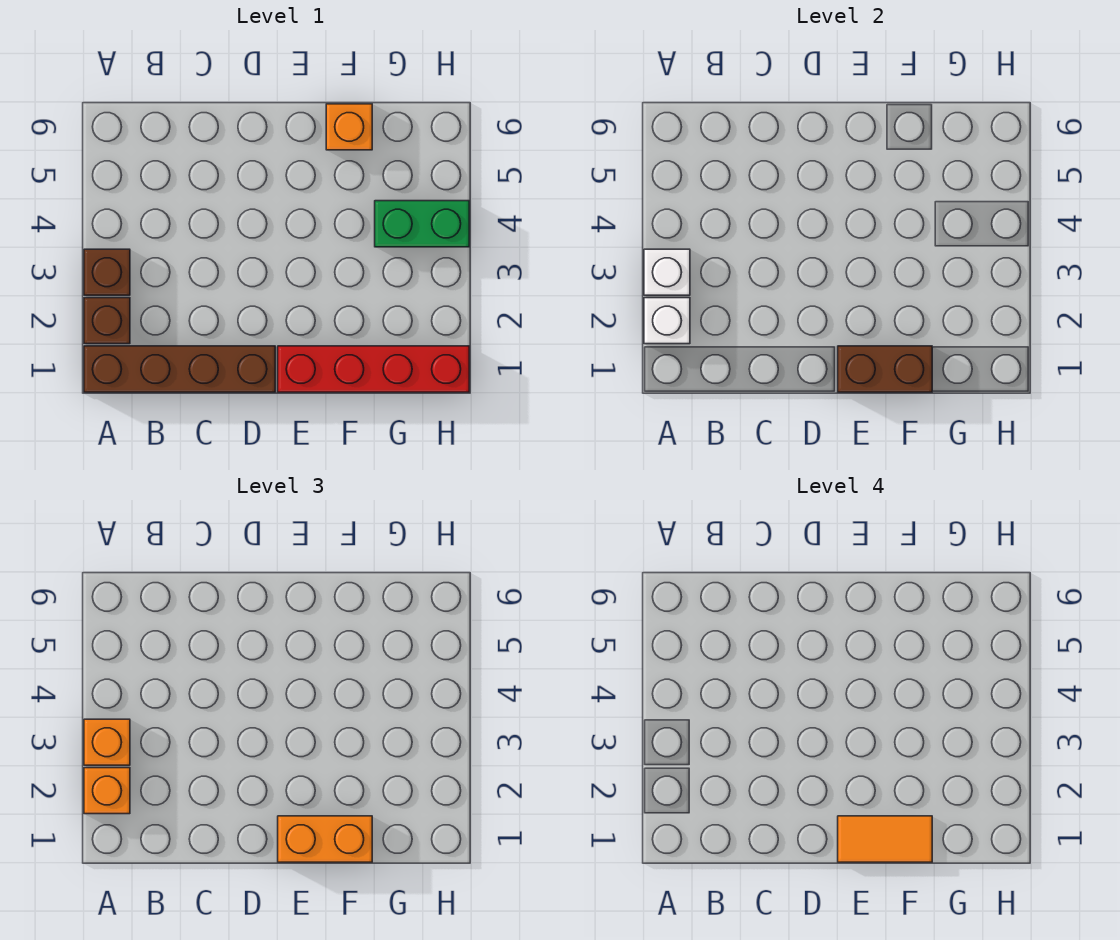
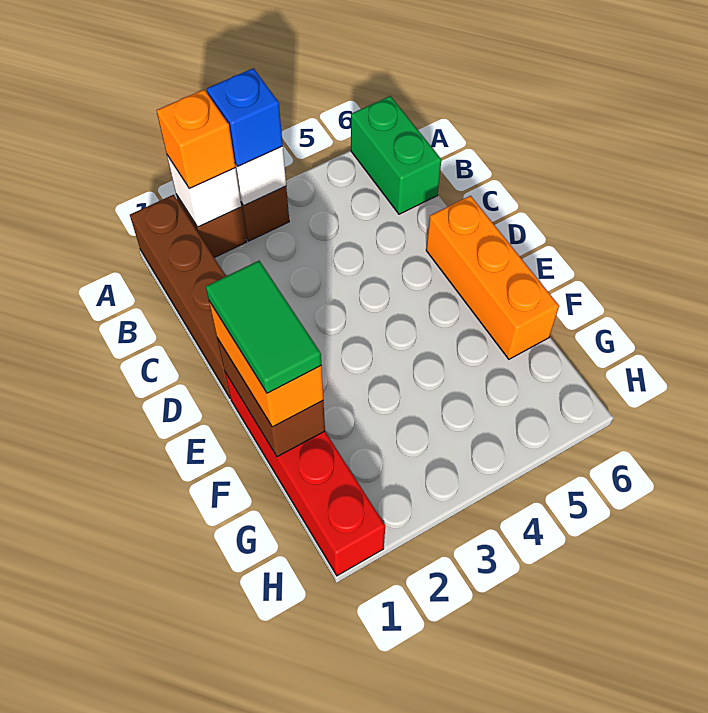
orange brick A3 level 3 -> blue brick A3 level 3
orange tile E1:F1 level 4 -> green tile E1:F1 level 4
orange brick F6 level 1 -> orange brick D6:F6 level 1
green brick G4:H4 level 1 -> green brick A6:B6 level 1

